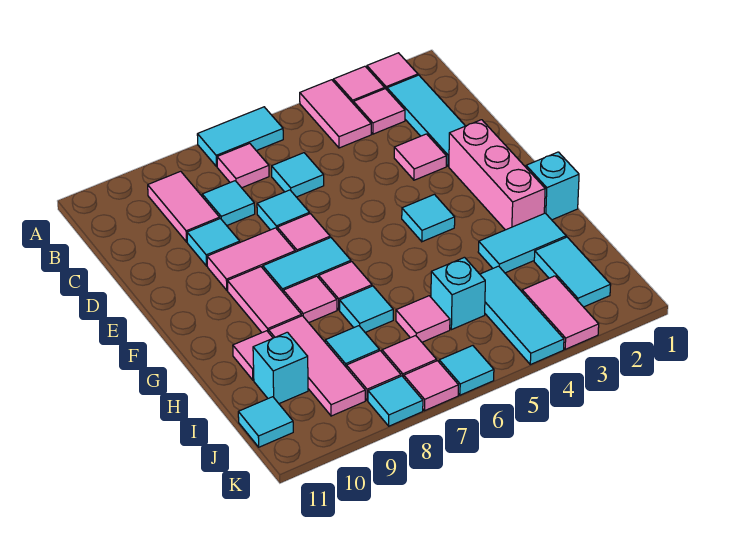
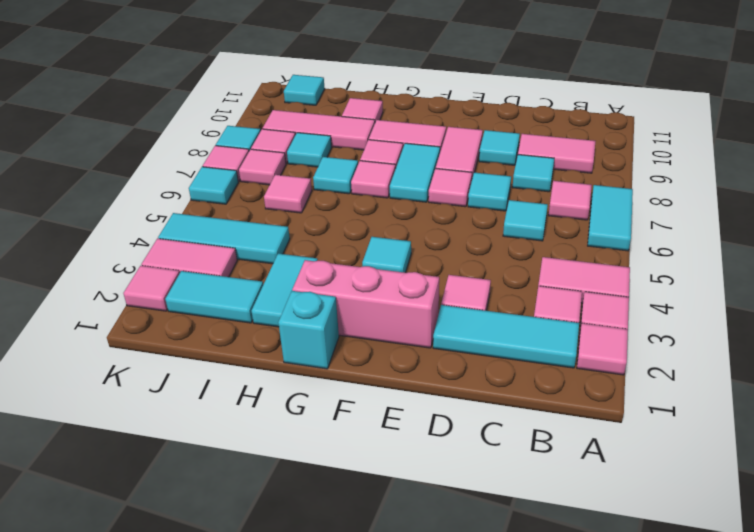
cyan brick I5 level 1 -> none
cyan brick I10 level 1 -> none
none -> pink tile K2 level 1

